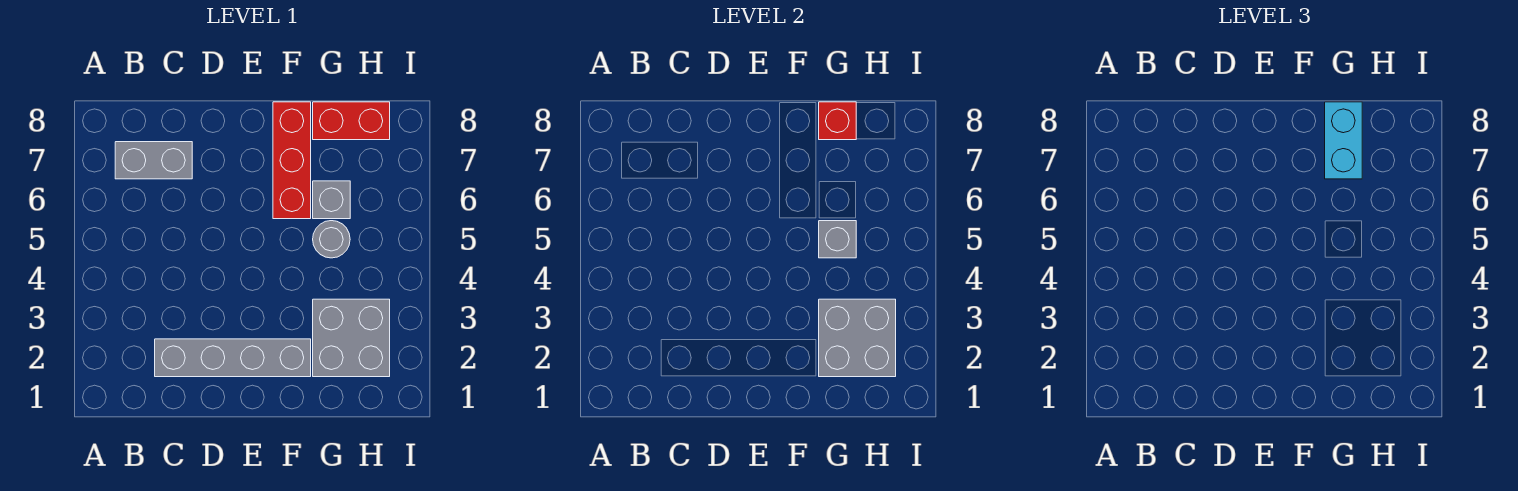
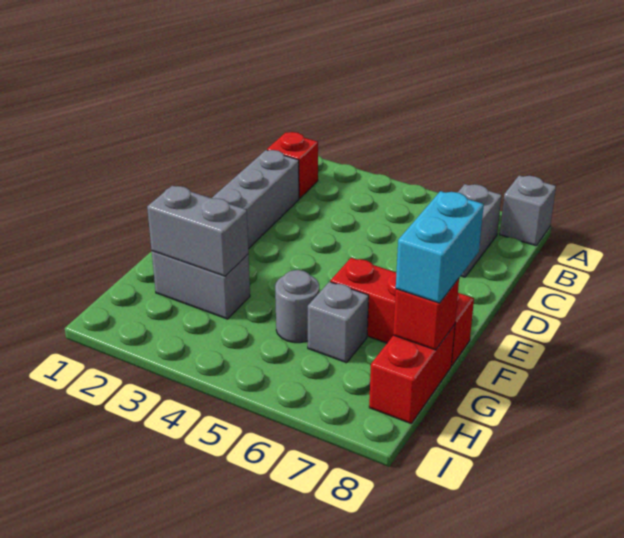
none -> red brick B2 level 1
grey brick G2:H3 level 1 -> grey brick G2:G3 level 1
grey brick G2:H3 level 2 -> grey brick G2:G3 level 2
grey brick G5 level 2 -> grey brick A8 level 1
cyan brick G7:G8 level 3 -> cyan brick F8:G8 level 3

